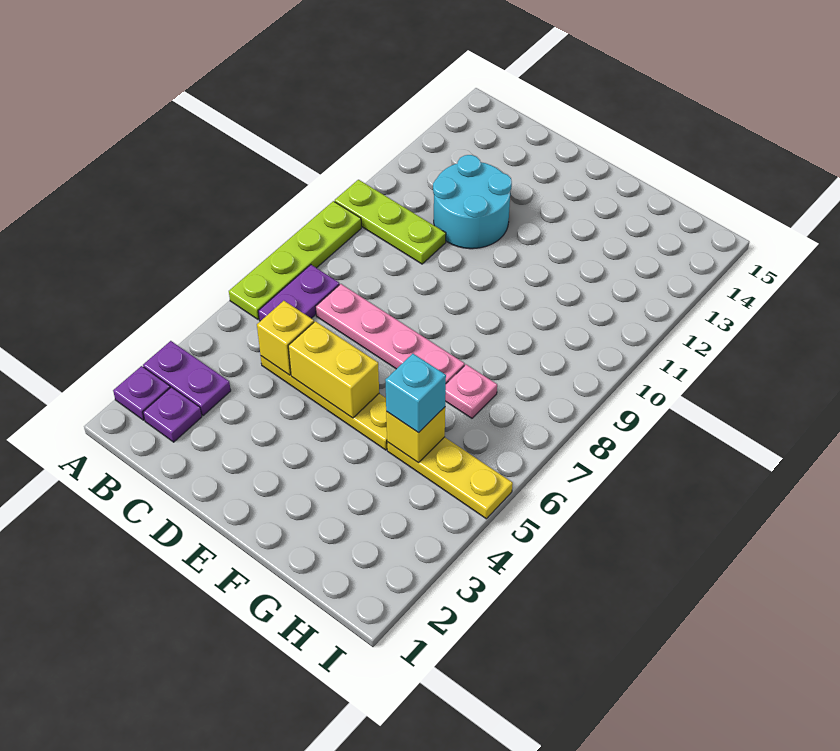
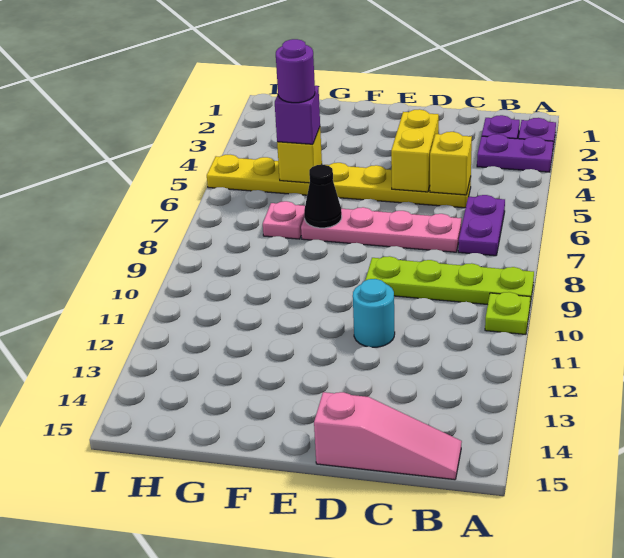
lime plate A6:A9 level 1 -> lime plate A9:D9 level 1
lime plate A10:C10 level 1 -> lime plate A10 level 1
none -> pink slope B15:D15 level 1 top D
cyan round brick C11:D12 level 1 -> cyan round brick D11 level 1
yellow brick D5:E5 level 2 -> yellow brick D4:D5 level 2
none -> black cone F7 level 2
cyan brick G5 level 3 -> purple brick G5 level 3
none -> purple round brick G5 level 4

